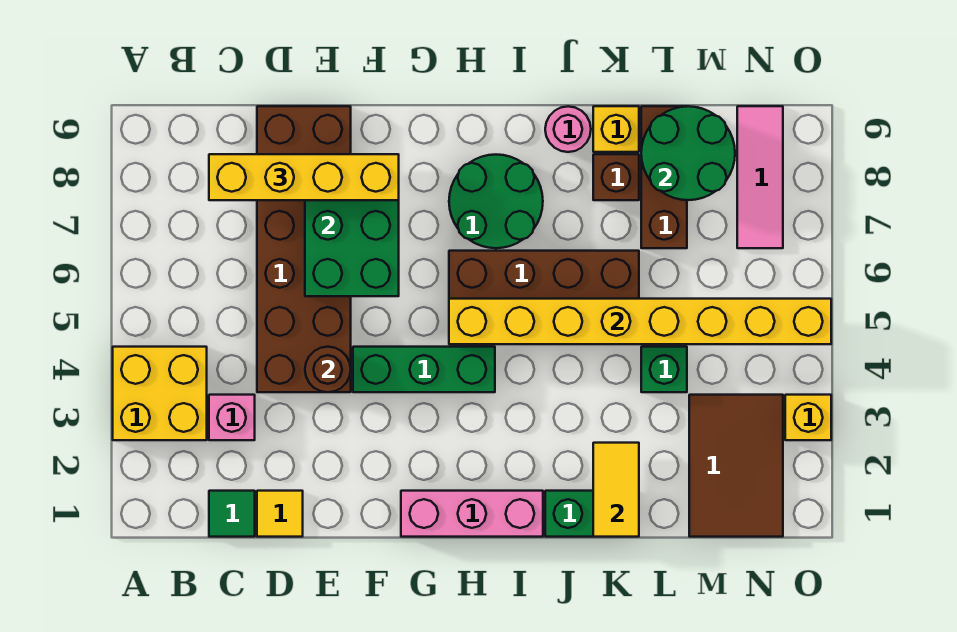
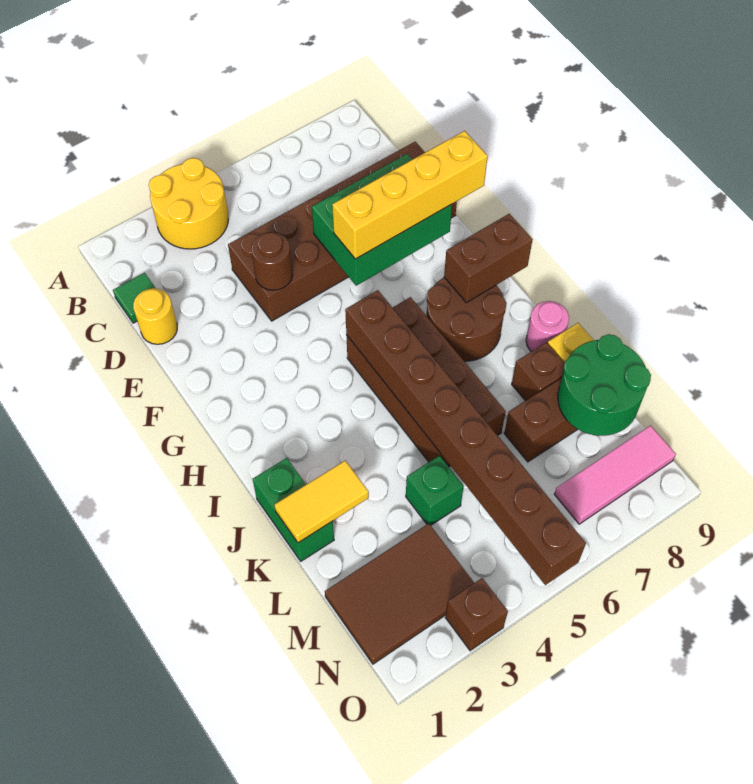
yellow brick A3:B4 level 1 -> yellow round brick A3:B4 level 1
pink brick C3 level 1 -> none
yellow brick C8:F8 level 3 -> yellow brick F6:F9 level 3
yellow tile D1 level 1 -> yellow round brick D1 level 1
green brick F4:H4 level 1 -> none
pink brick G1:I1 level 1 -> none
yellow brick H5:O5 level 2 -> brown brick H5:O5 level 2
green round brick H7:I8 level 1 -> brown round brick H7:I8 level 1
none -> brown brick H8:H9 level 2
yellow brick O3 level 1 -> brown brick O3 level 1

